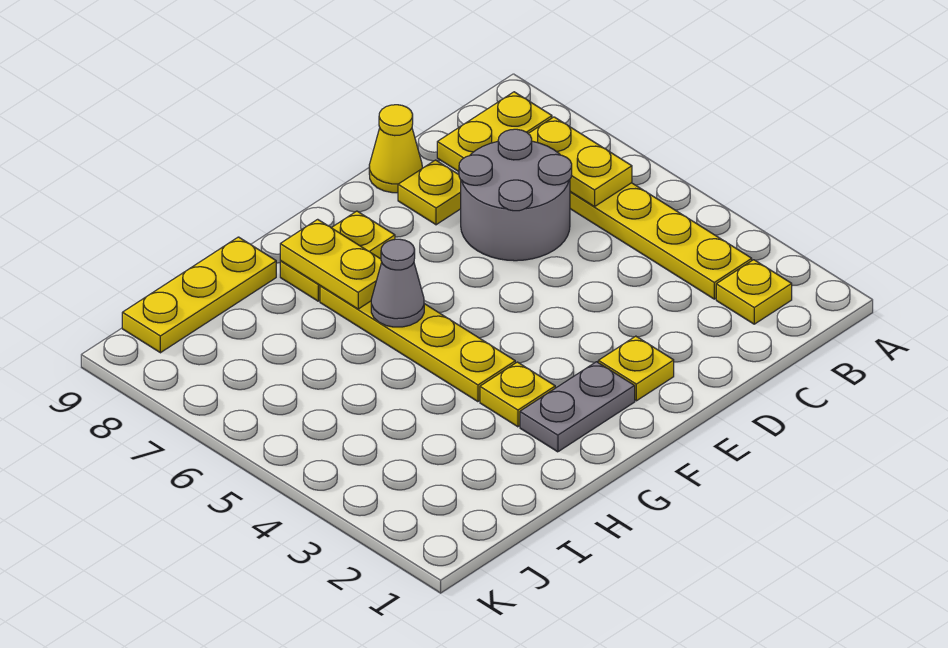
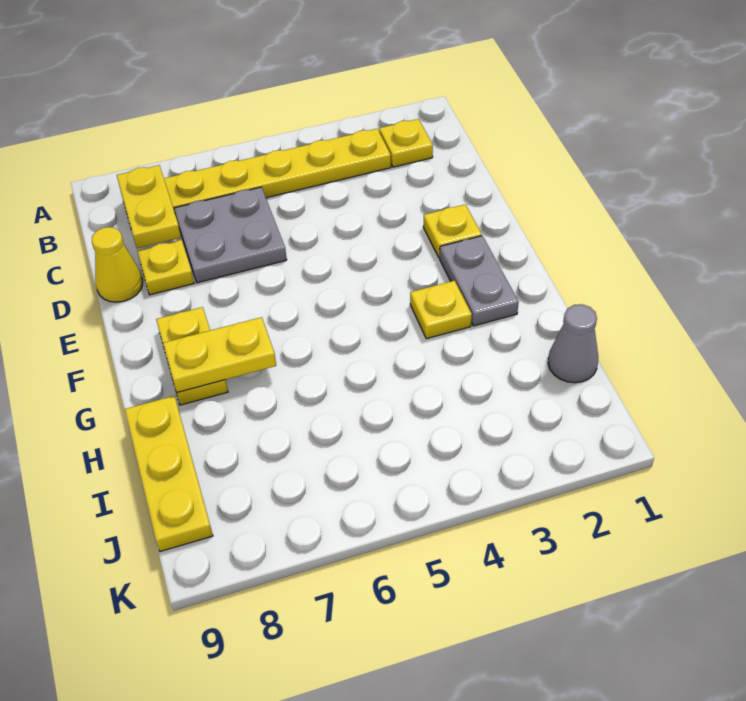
yellow plate B6:B7 level 2 -> none
grey round brick C6:D7 level 1 -> grey plate C6:D7 level 1
yellow plate G4:G7 level 1 -> none
grey cone G6 level 2 -> grey cone I1 level 1

